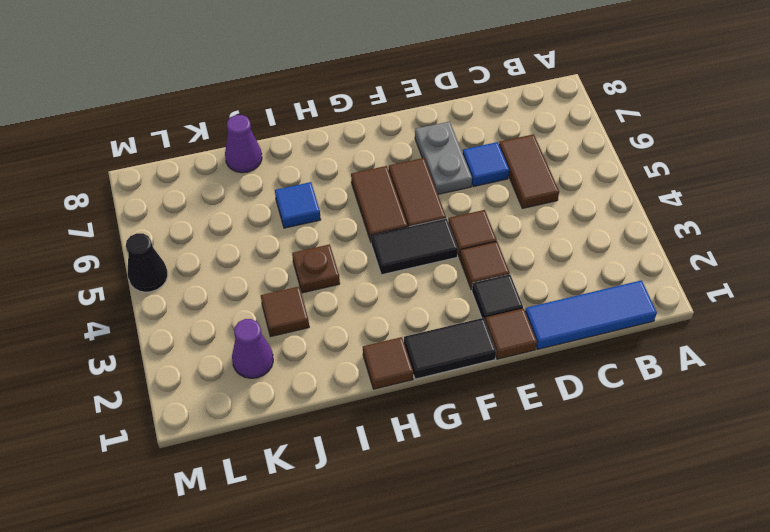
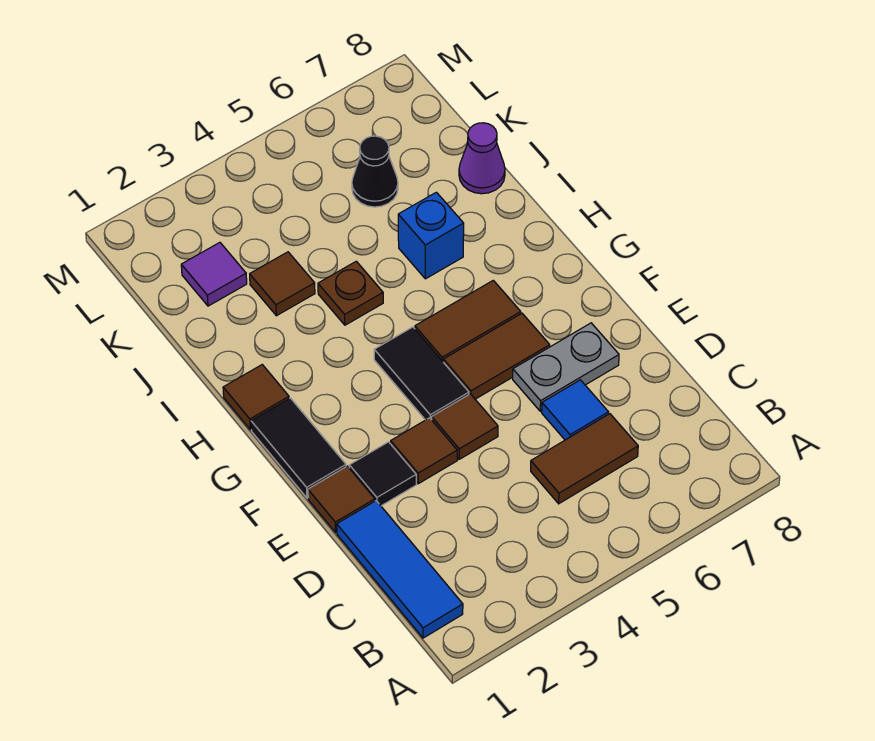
blue tile I6 level 1 -> blue brick I6 level 1
purple cone K2 level 1 -> purple tile K2 level 1
black cone M5 level 1 -> black cone K6 level 1

